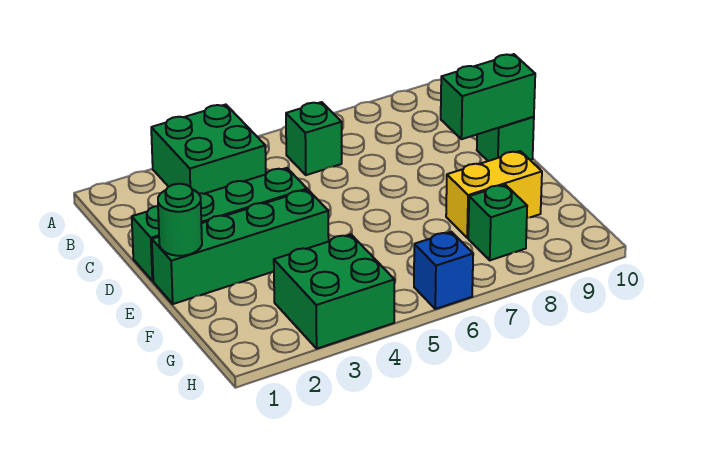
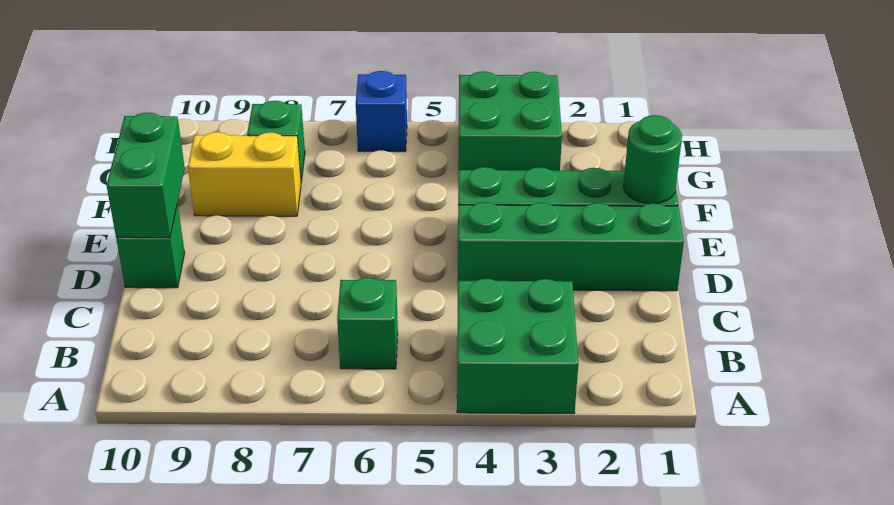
green brick D9:D10 level 2 -> green brick D10:E10 level 2

